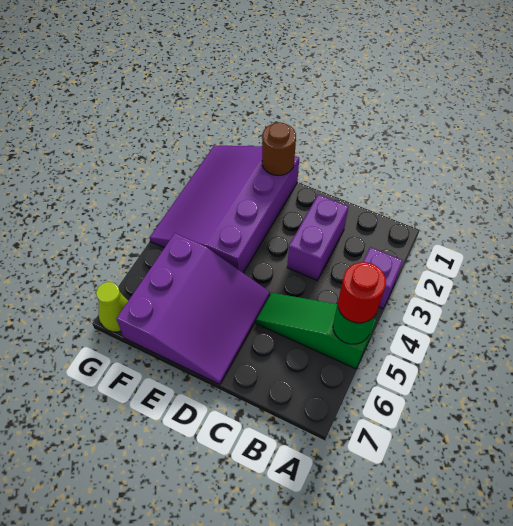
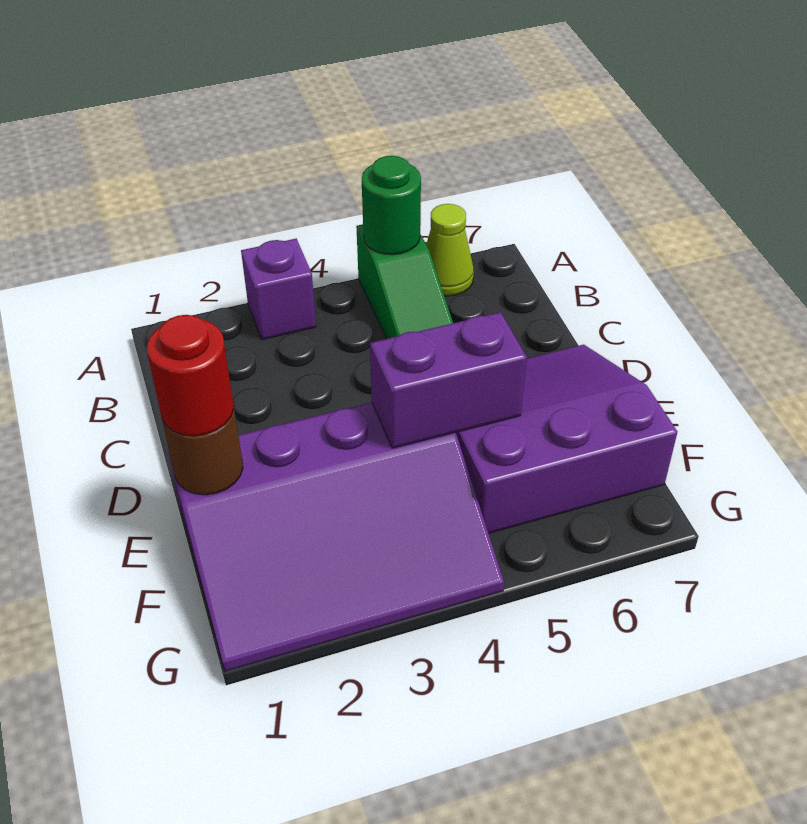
red round brick A5 level 3 -> red round brick E1 level 3
purple brick C2:C3 level 1 -> purple brick E4:E5 level 2
lime cone G7 level 1 -> lime cone A6 level 1

